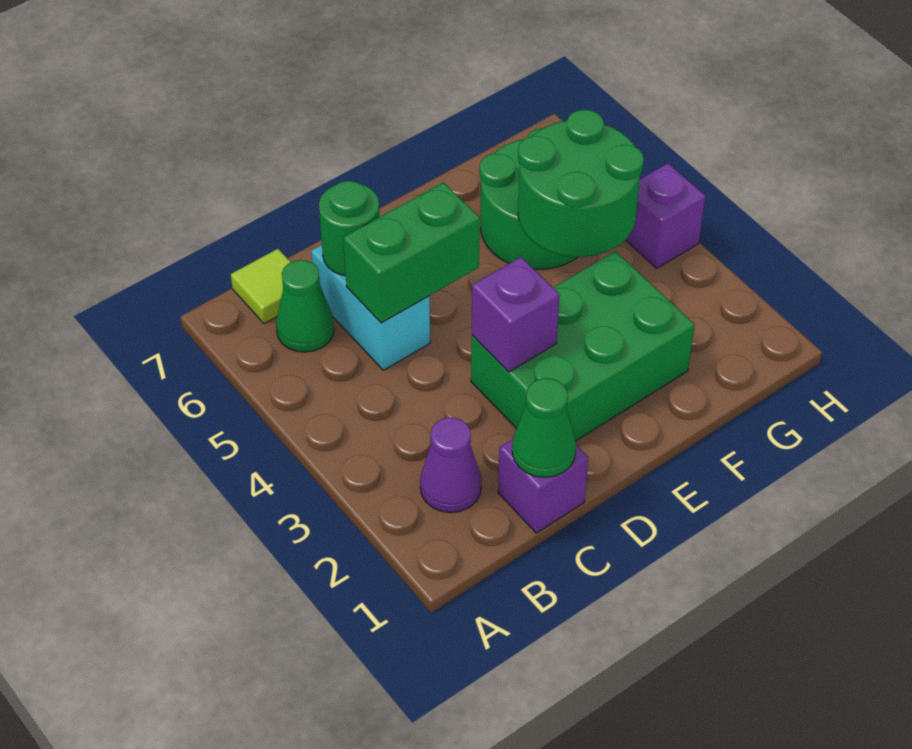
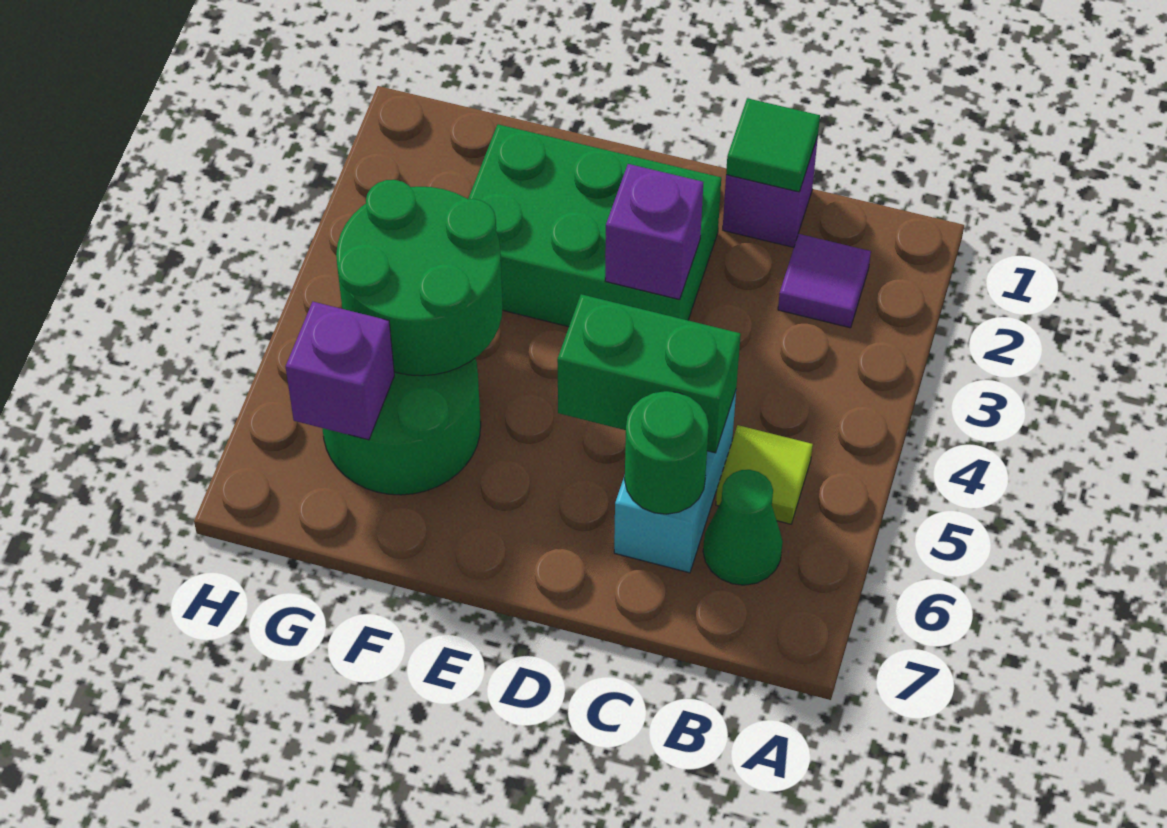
purple cone B2 level 1 -> purple tile B2 level 1
lime tile B7 level 1 -> lime tile B5 level 1
green cone C1 level 2 -> green tile C1 level 2
purple brick H4 level 1 -> purple brick G6 level 2

